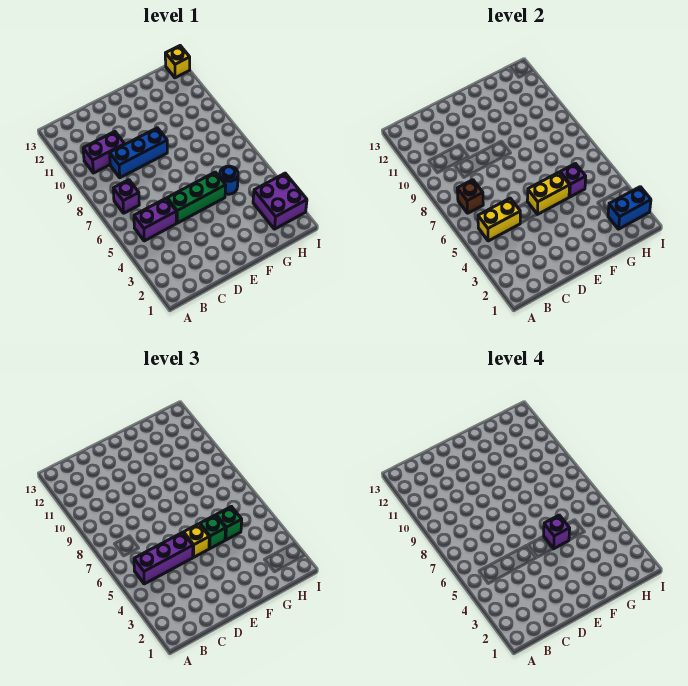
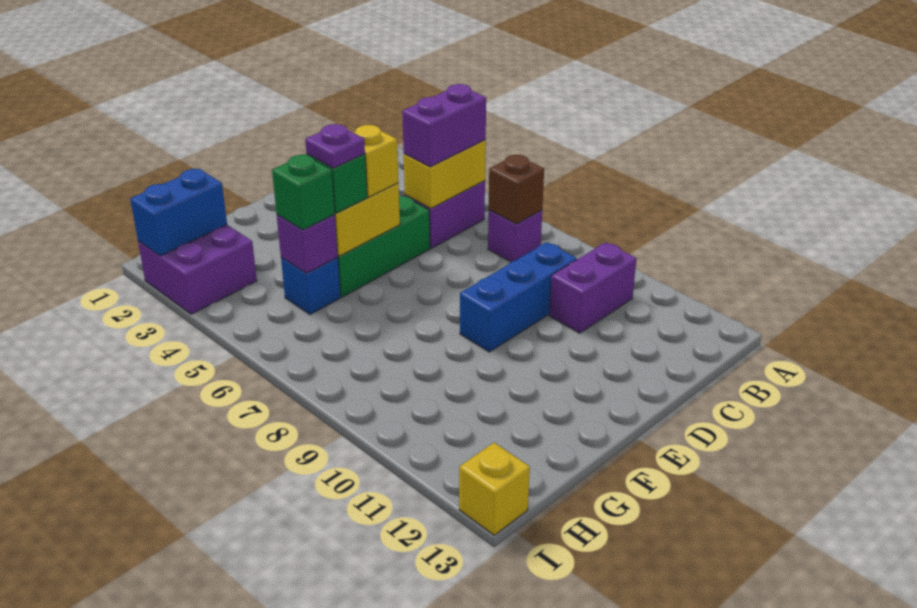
purple brick B5:D5 level 3 -> purple brick B5:C5 level 3
purple brick F5 level 4 -> purple plate F5 level 4
blue round brick G5 level 1 -> blue brick G5 level 1

